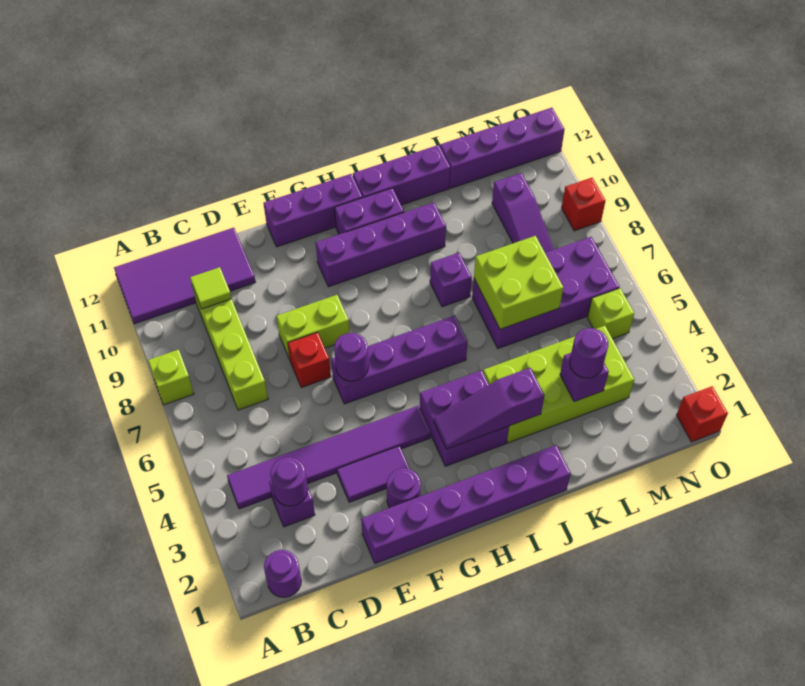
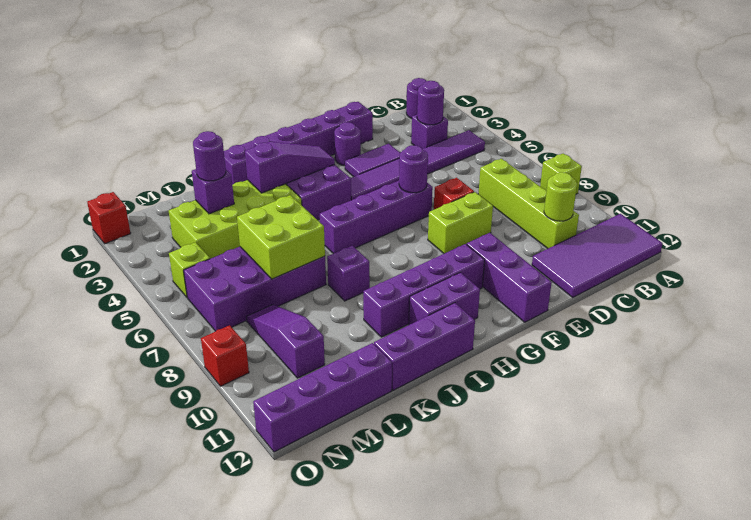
lime tile C10 level 2 -> lime round brick C10 level 2
purple brick F12:H12 level 1 -> purple brick F10:F12 level 1

